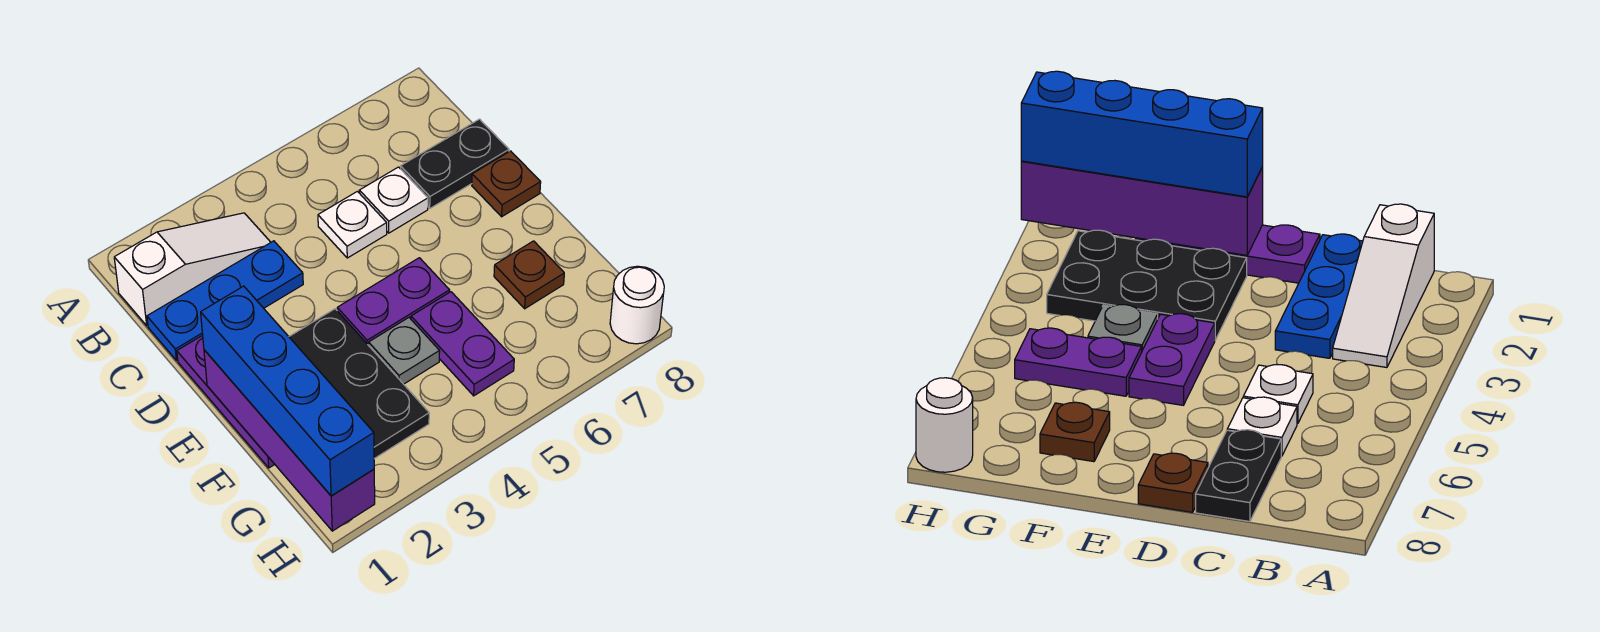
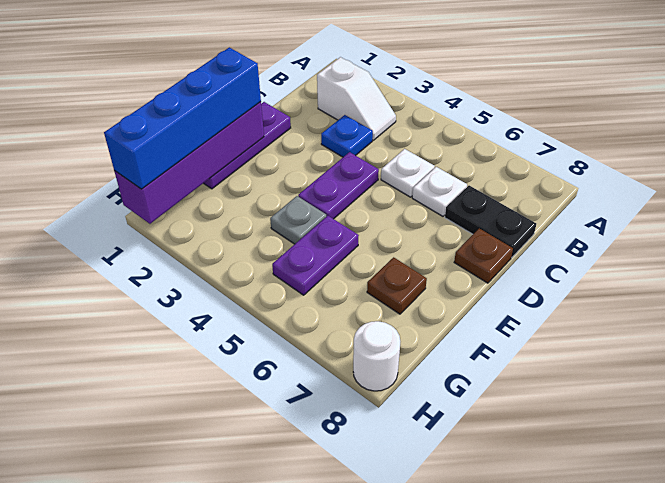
white slope B1:B3 level 1 top 1 -> white slope B2:B3 level 1 top 2
blue plate C1:C3 level 1 -> blue plate C3 level 1
black plate E2:G3 level 1 -> none
purple plate E4:E5 level 1 -> purple plate D4:E4 level 1

